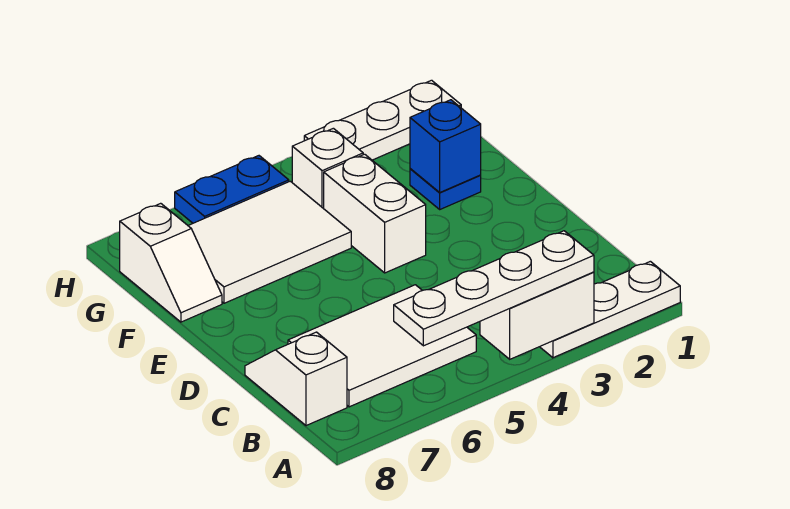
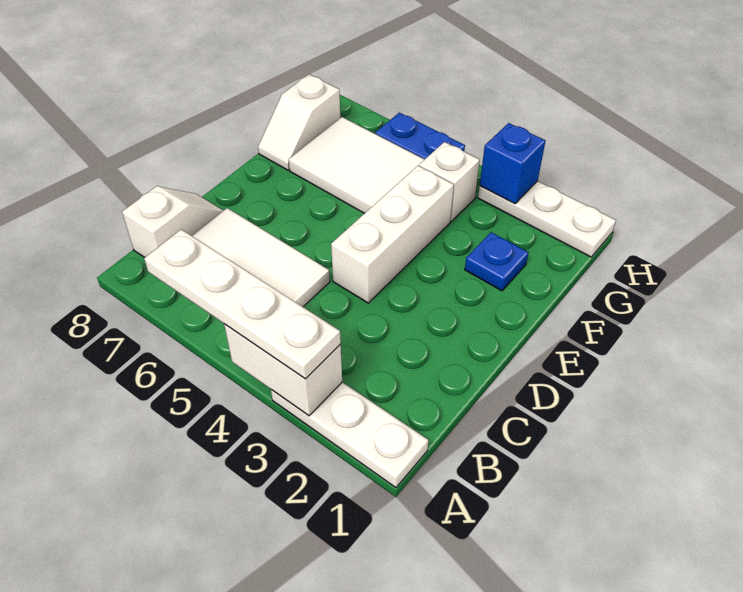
white brick E4:F4 level 1 -> white brick D4:F4 level 1
blue brick F2 level 2 -> blue brick H3 level 2

